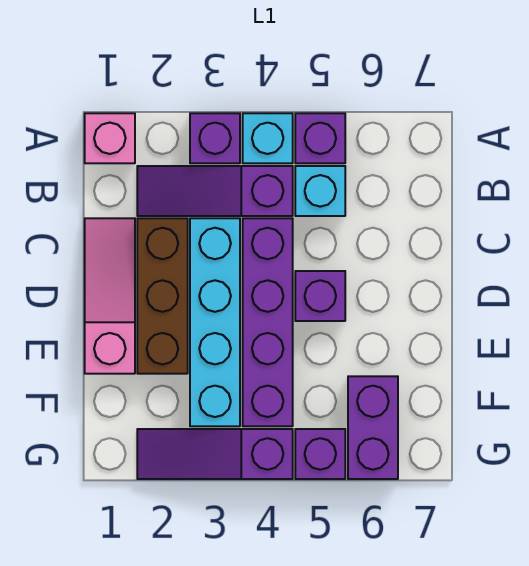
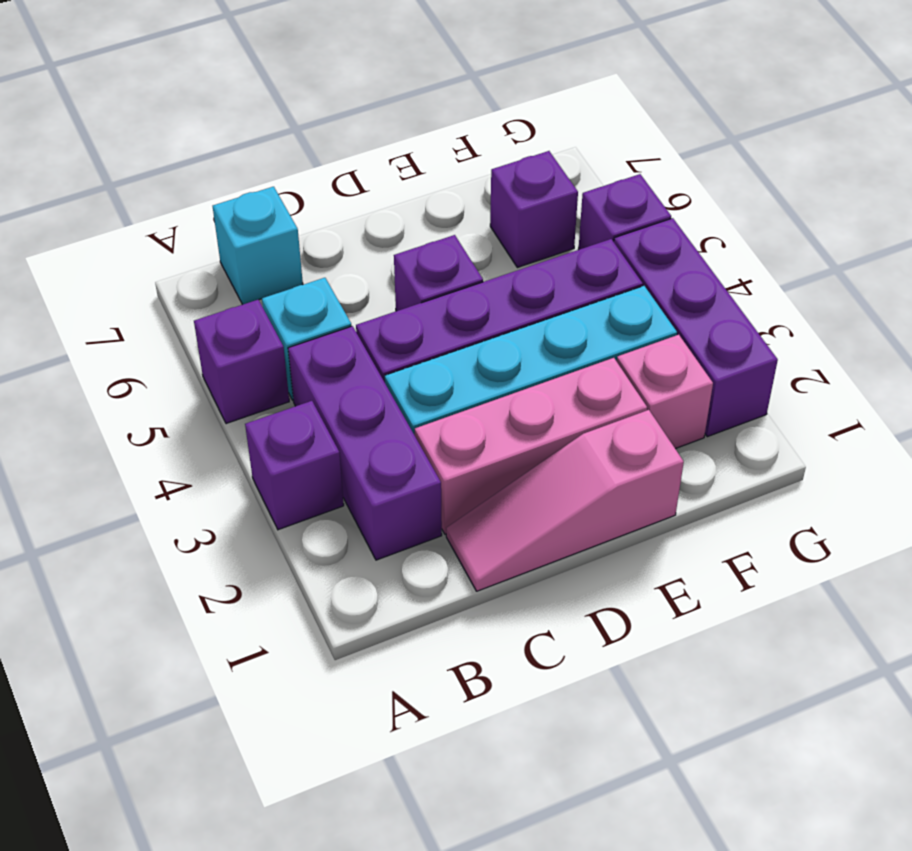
pink brick A1 level 1 -> pink brick F2 level 1
cyan brick A4 level 1 -> cyan brick B7 level 1
purple slope B2:B4 level 1 top 4 -> purple brick B2:B4 level 1
brown brick C2:E2 level 1 -> pink brick C2:E2 level 1
purple brick F6:G6 level 1 -> purple brick F6 level 1
purple slope G2:G4 level 1 top 4 -> purple brick G2:G4 level 1

